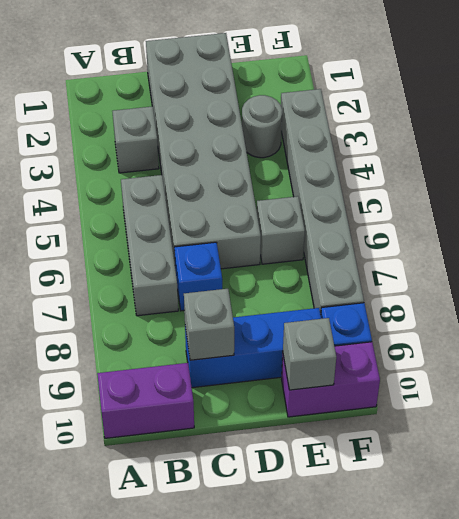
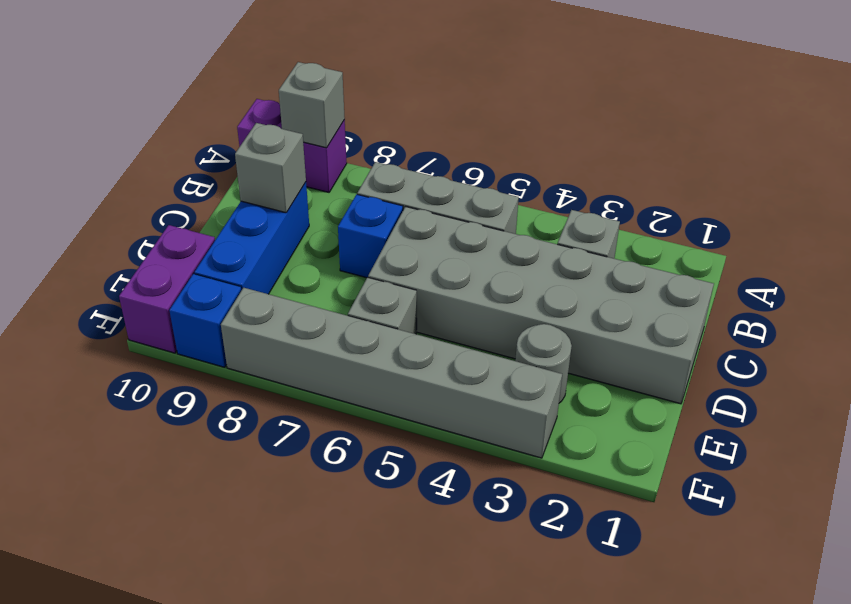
purple brick A10:B10 level 1 -> purple brick A9:A10 level 1
grey brick E10 level 2 -> grey brick A9 level 2

